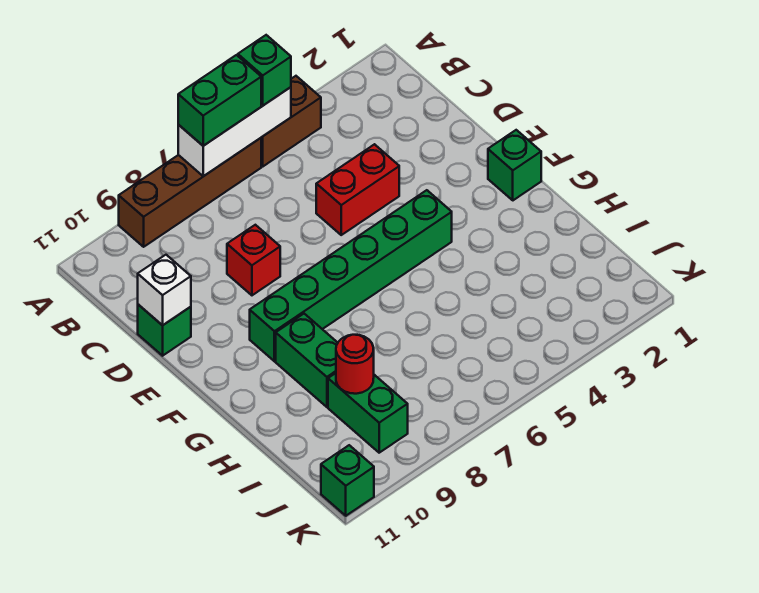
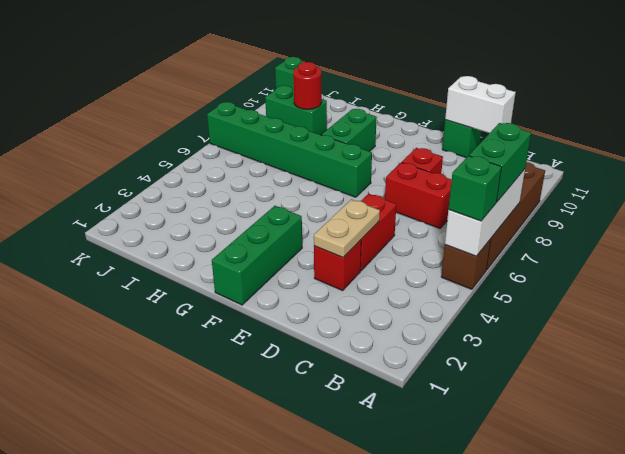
brown brick A4:A5 level 1 -> brown brick A5 level 1
none -> red brick C7:D7 level 1
none -> red brick D3 level 1
none -> tan plate D3:D4 level 2
white brick D11 level 2 -> white brick C11:D11 level 2
green brick F1 level 1 -> green brick F1:F3 level 1
green brick F4:F9 level 1 -> green brick F7:K7 level 1
green brick G9:H9 level 1 -> green brick G8:G9 level 1

